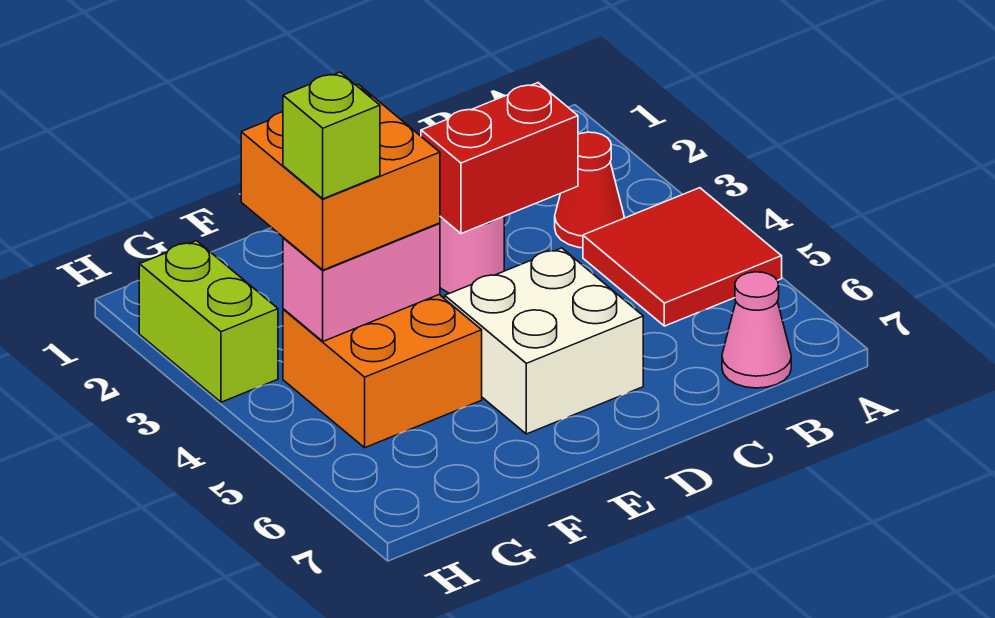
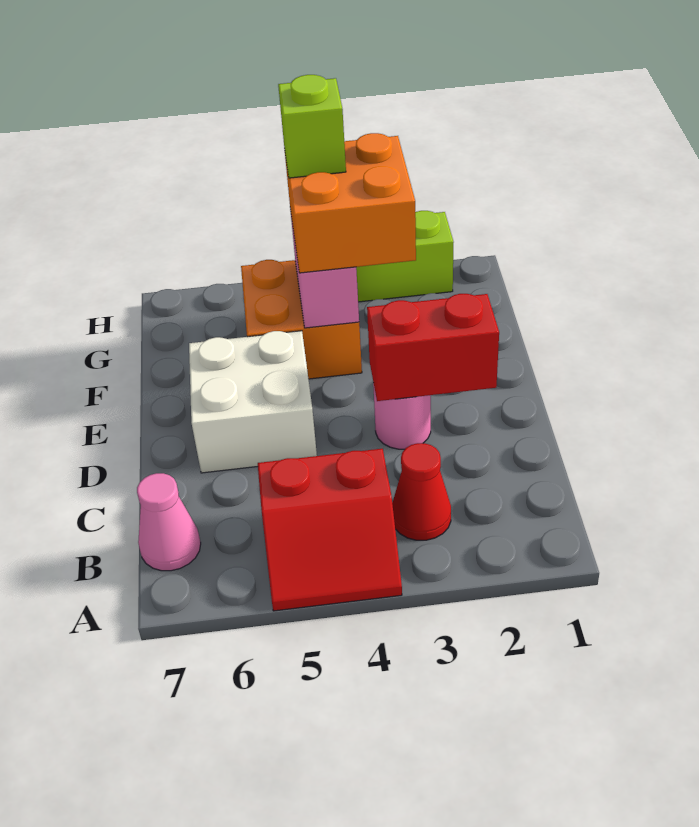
red tile A4:B5 level 1 -> red slope A4:B5 level 1 top B
red brick C3:D3 level 2 -> red brick D2:D3 level 2

